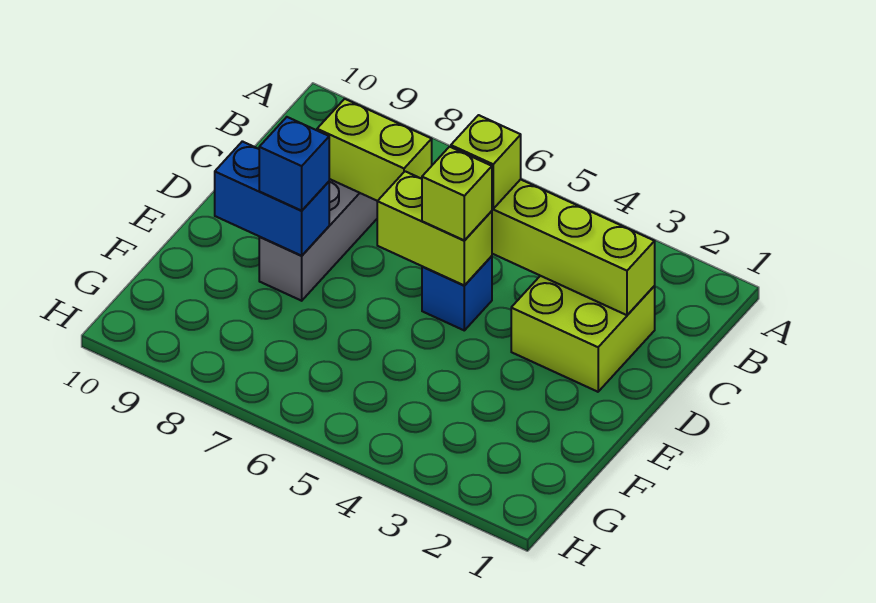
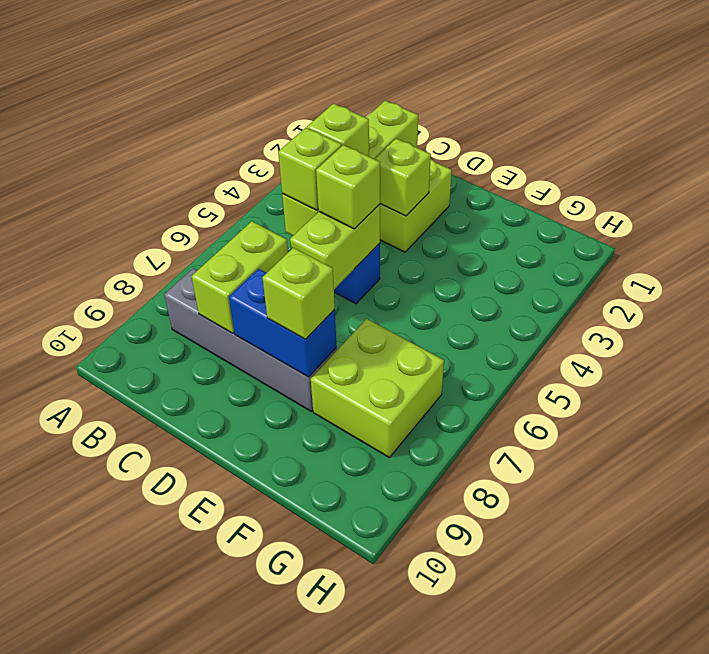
none -> lime brick C4 level 3
none -> lime brick D3 level 2
blue brick E8:E9 level 2 -> blue brick D8:E8 level 2
blue brick E8 level 3 -> lime brick E8 level 3
none -> lime brick F7:G8 level 1

